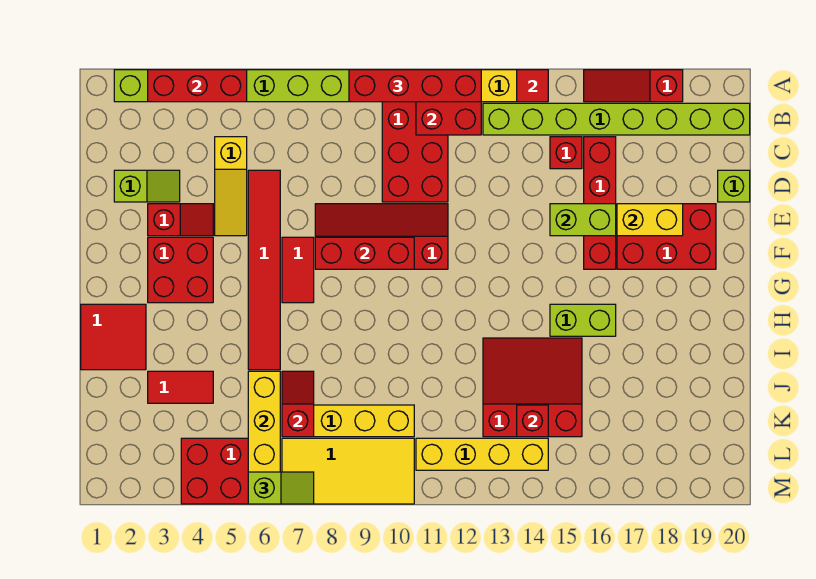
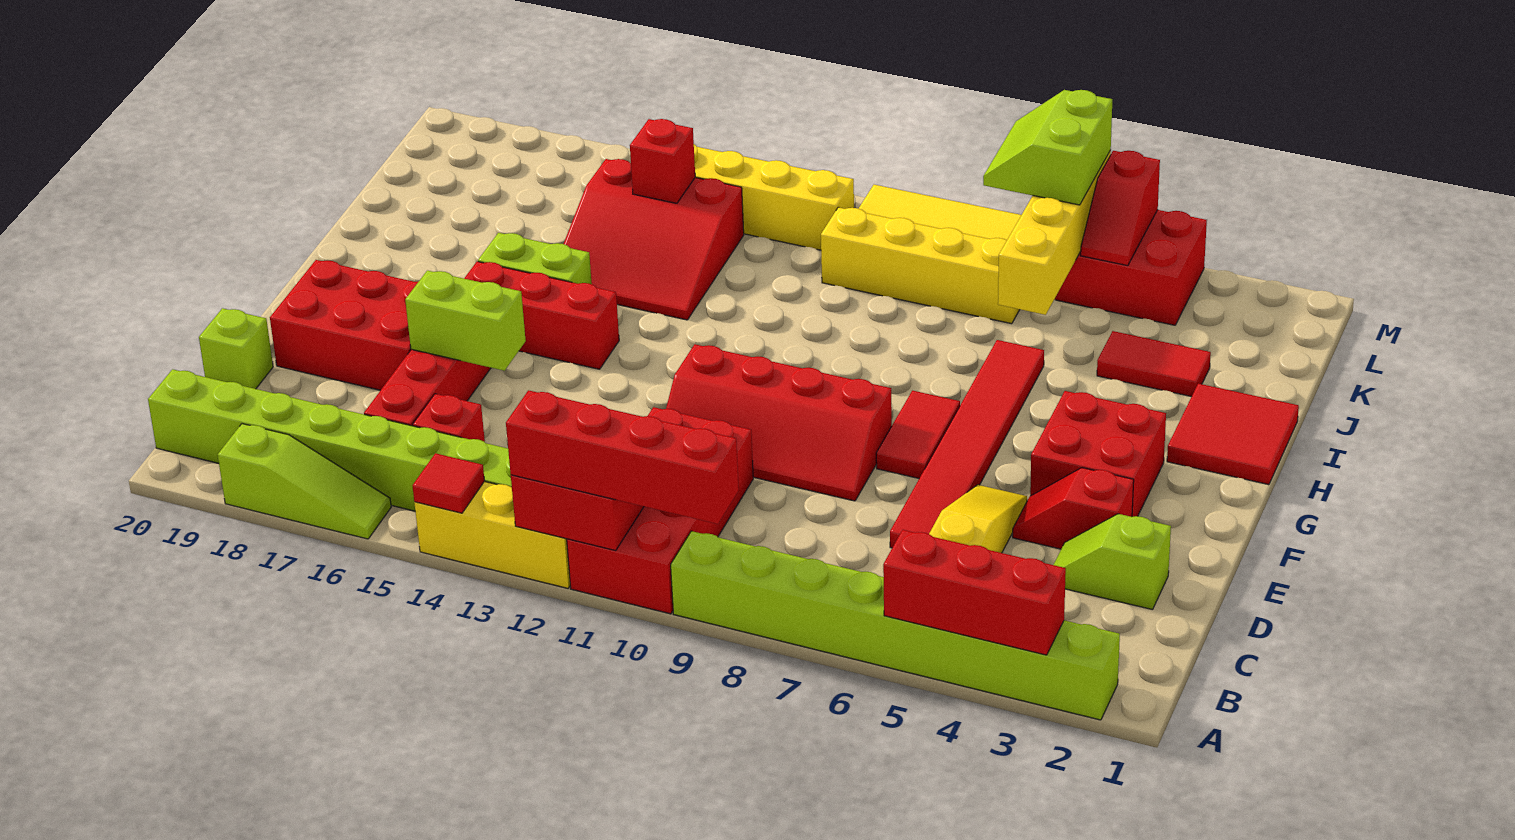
red slope A16:A18 level 1 top 18 -> lime slope A16:A18 level 1 top 18
yellow brick E17:E18 level 2 -> none
red brick F8:F10 level 2 -> red brick G14:G16 level 1
red slope J7:K7 level 2 top K -> red slope L5:M5 level 2 top M
lime slope M6:M7 level 3 top 6 -> lime slope L6:M7 level 3 top 6

